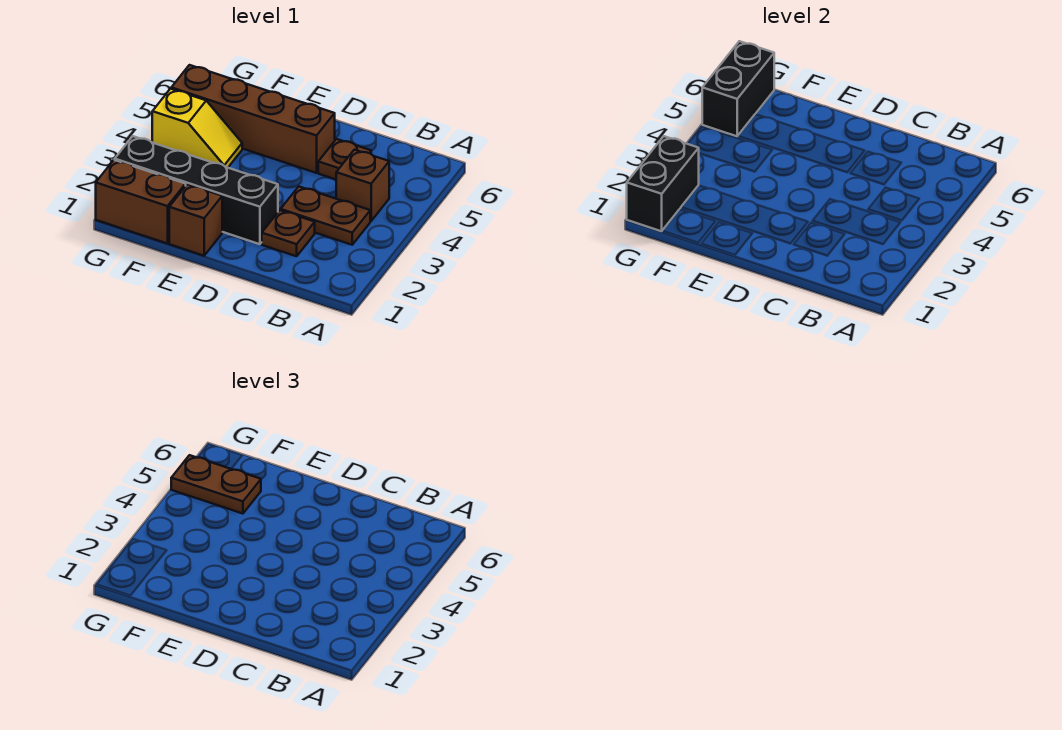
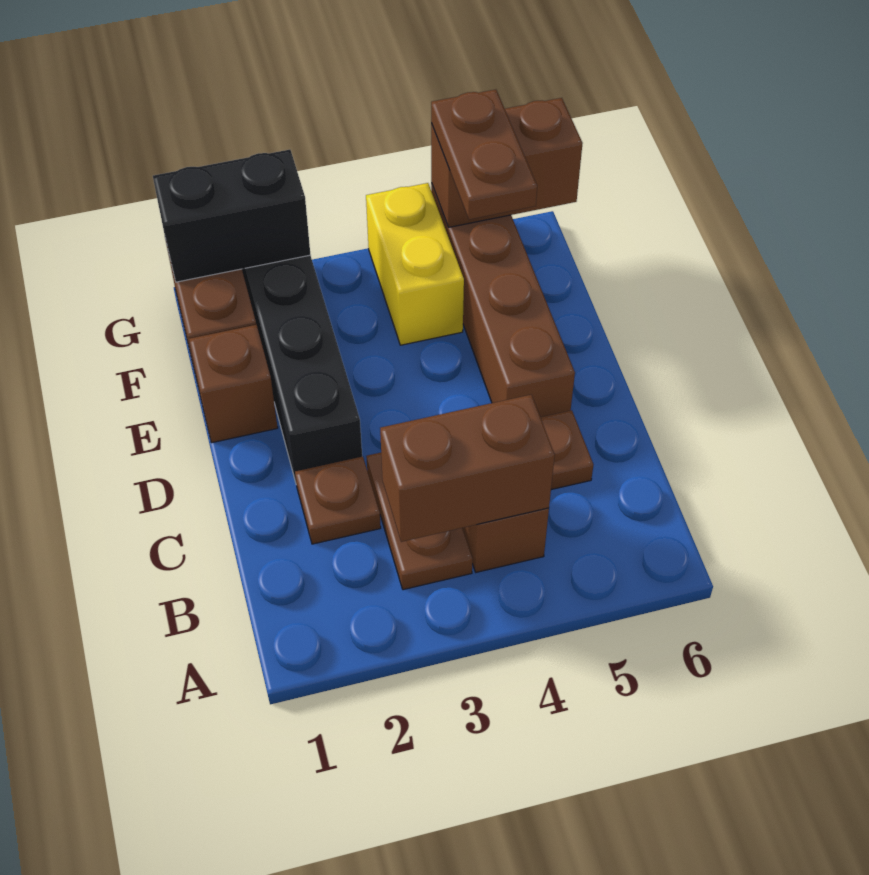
none -> brown brick B3:B4 level 2
yellow slope F4:G4 level 1 top G -> yellow brick F4:G4 level 1
black brick G5:G6 level 2 -> brown brick G5:G6 level 2

